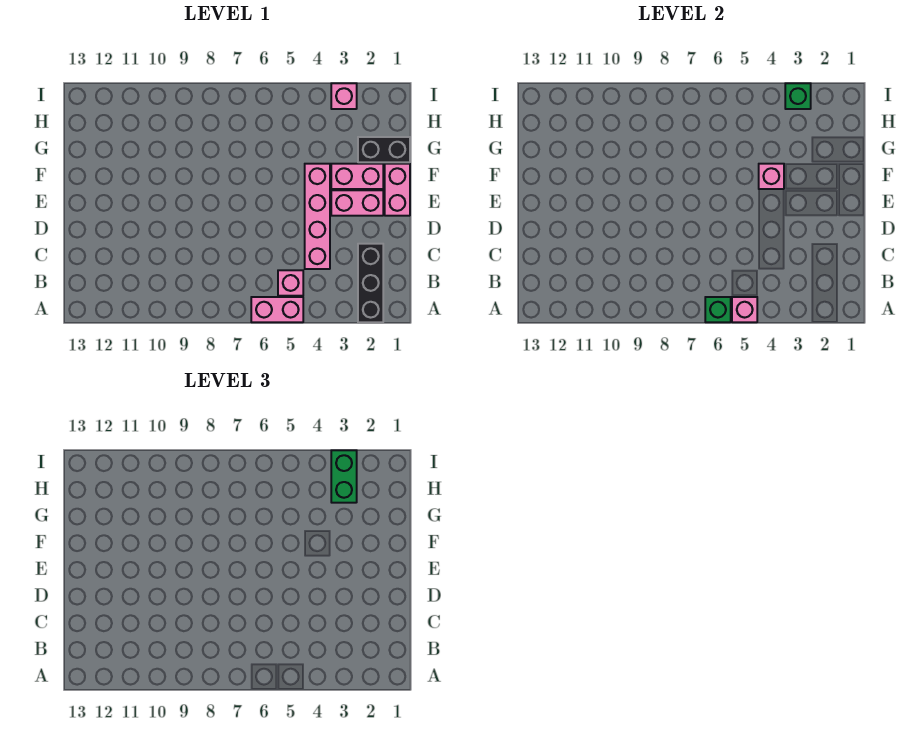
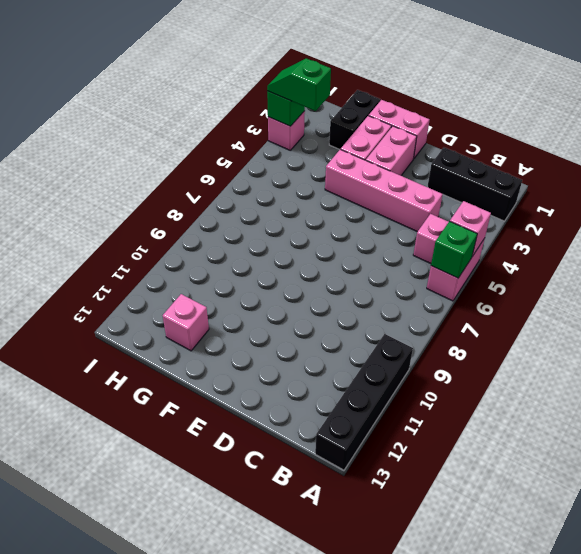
none -> black brick A10:A13 level 1
pink brick F4 level 2 -> pink brick G12 level 1
green brick H3:I3 level 3 -> green slope H3:I3 level 3 top H

